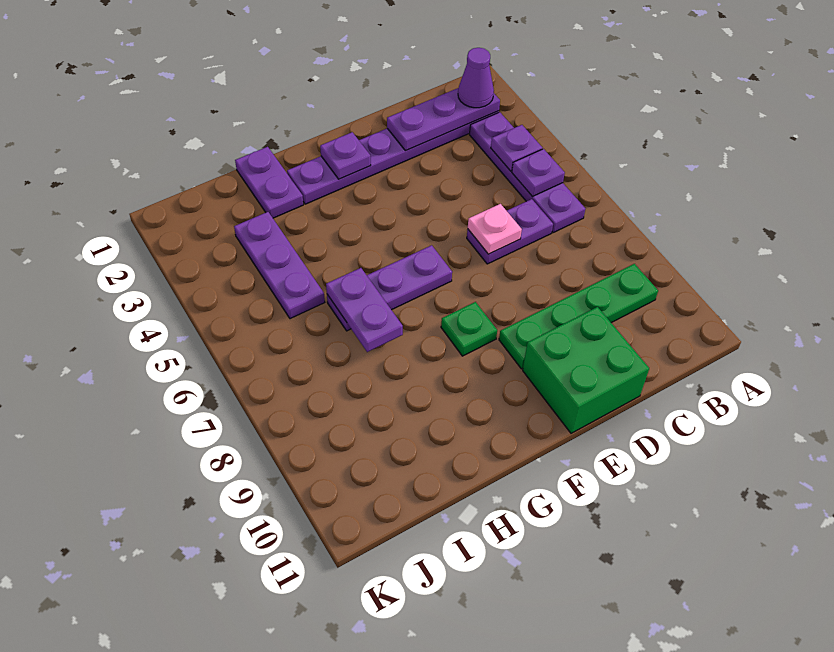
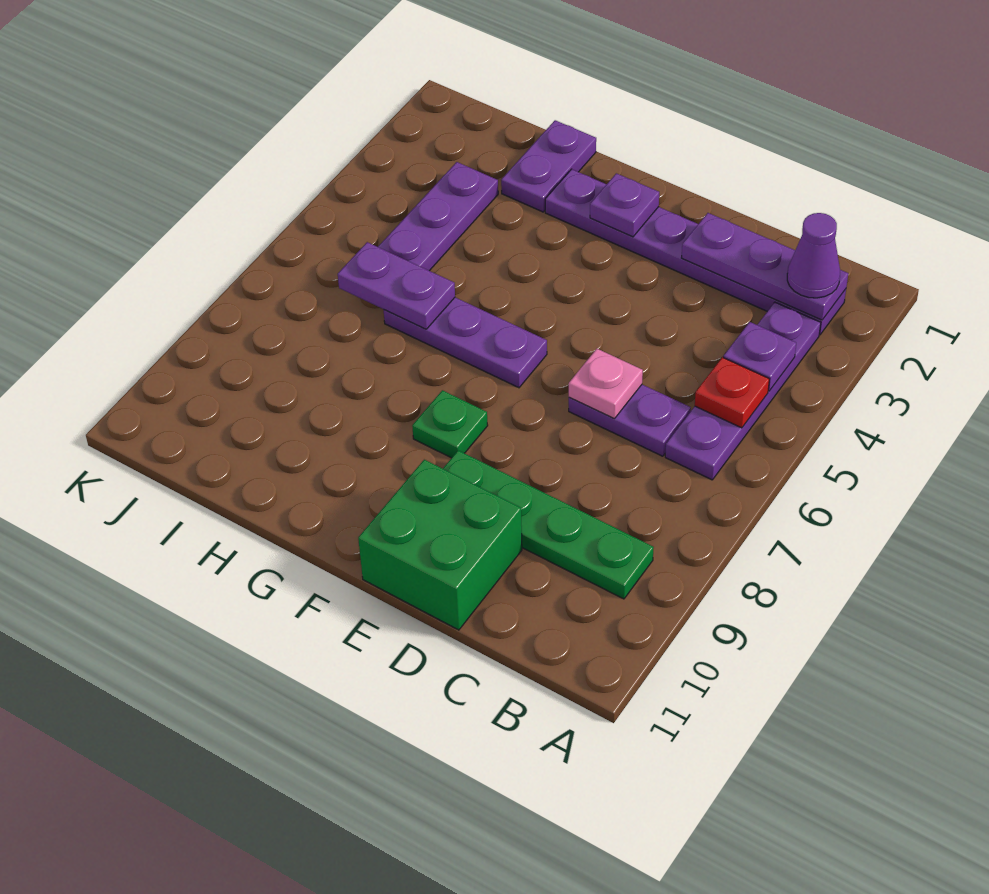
purple plate B5 level 2 -> red plate B5 level 2
purple plate H6:H7 level 2 -> purple plate H6:I6 level 2

